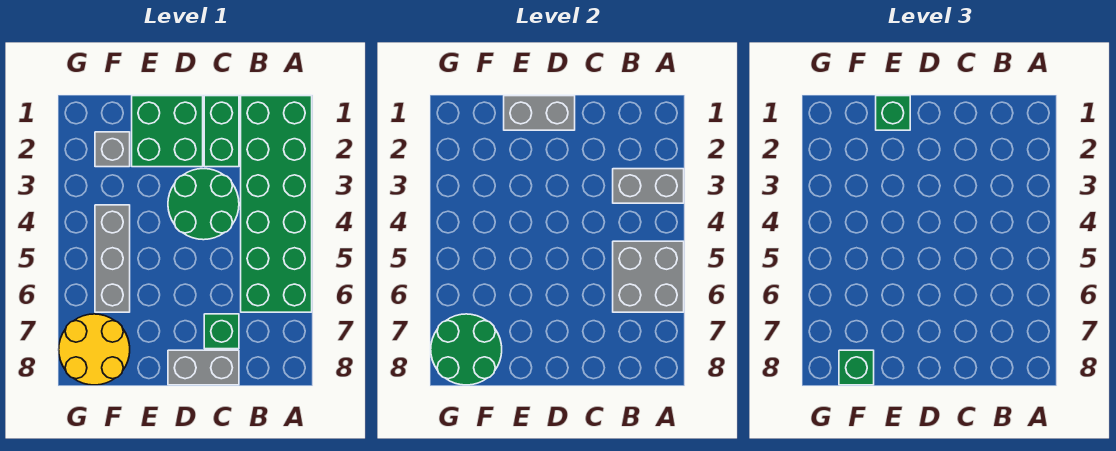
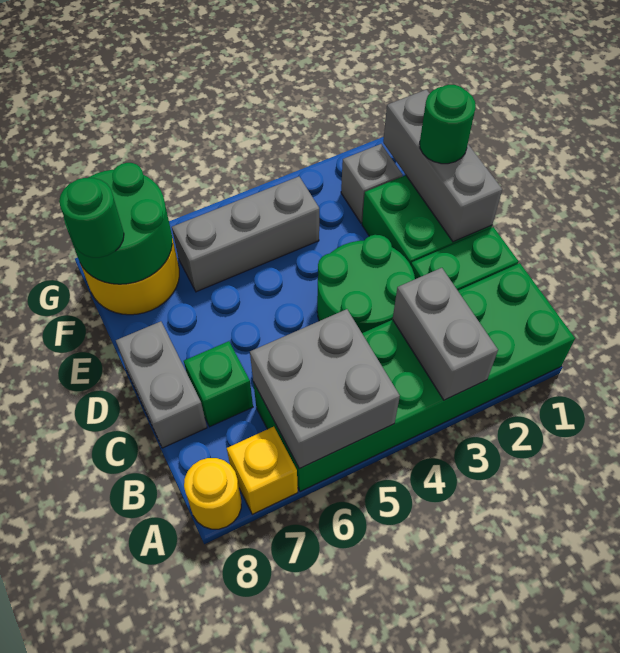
none -> yellow brick A7 level 1
none -> yellow round brick A8 level 1
grey brick D1:E1 level 2 -> grey brick D1:F1 level 2
green brick E1 level 3 -> green round brick E1 level 3
green brick F8 level 3 -> green round brick F8 level 3

